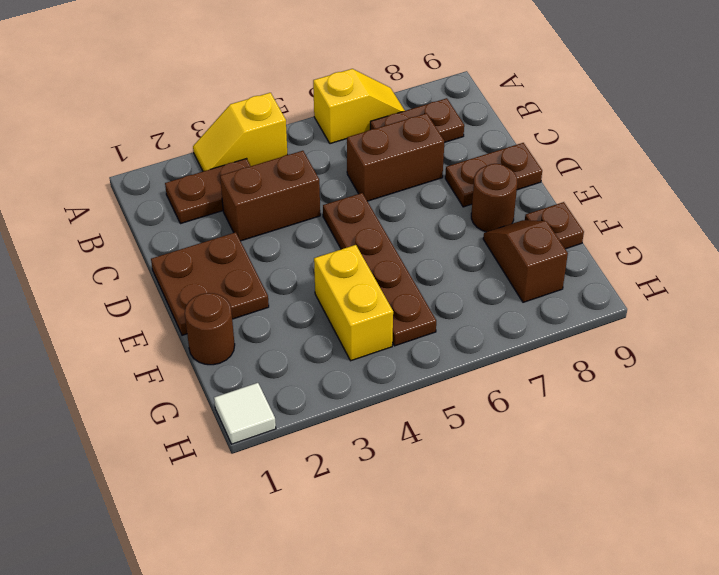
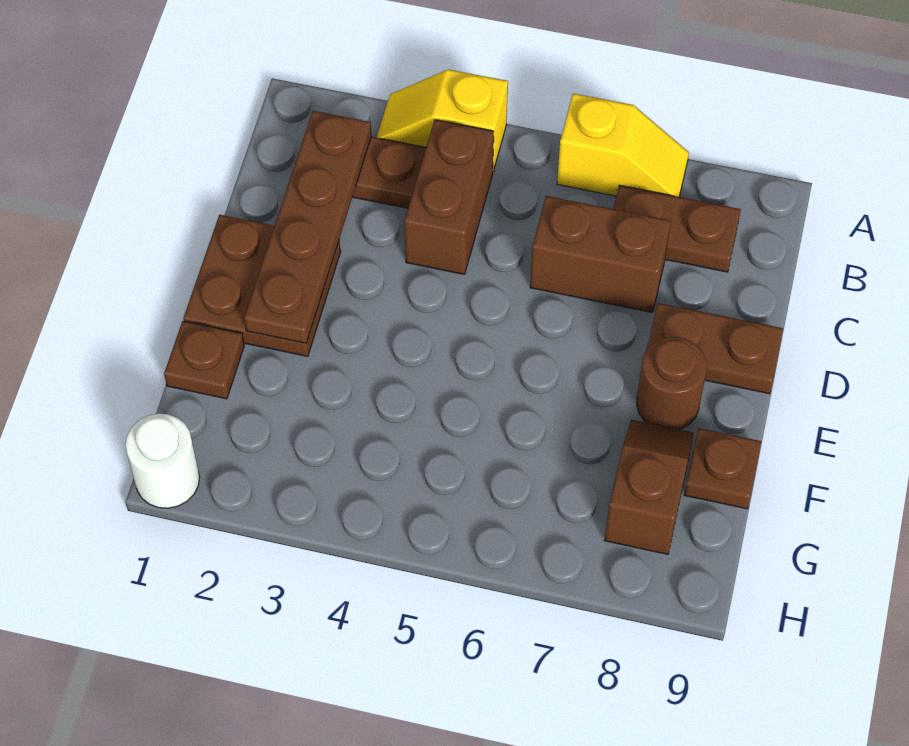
brown brick C3:C4 level 1 -> brown brick B4:C4 level 1
brown plate D5:G5 level 1 -> brown plate B2:E2 level 2
brown round brick F1 level 1 -> brown plate F1 level 1
yellow brick F4:G4 level 1 -> none
white tile H1 level 1 -> white round brick H1 level 1

